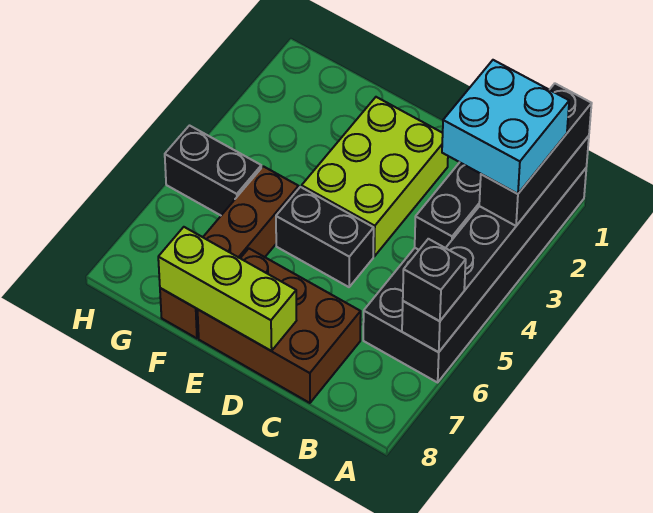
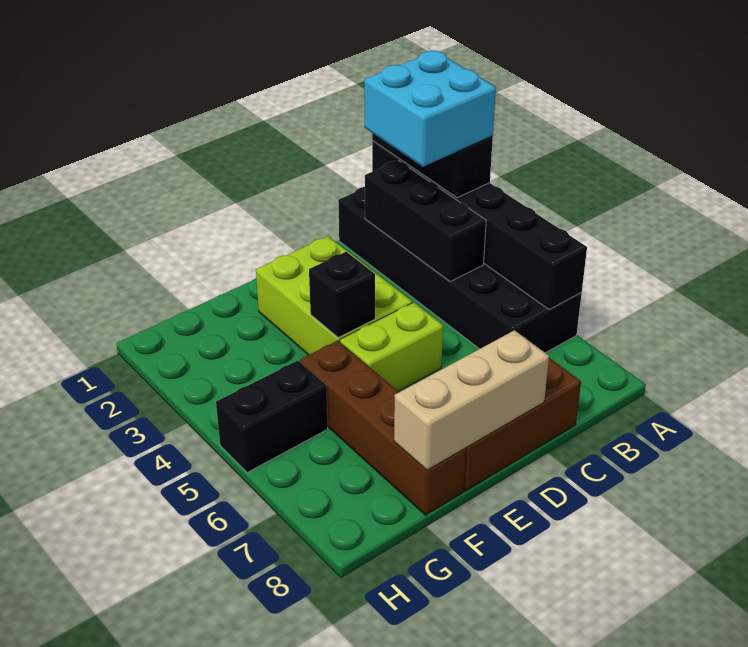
black brick A6 level 3 -> black brick E4 level 2
black brick D5:E5 level 1 -> lime brick D5:E5 level 1
lime brick D8:F8 level 2 -> tan brick D8:F8 level 2

